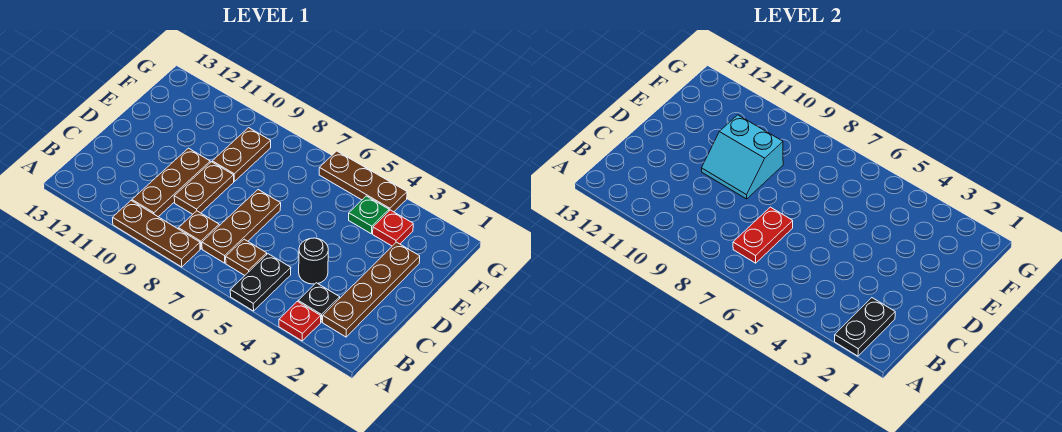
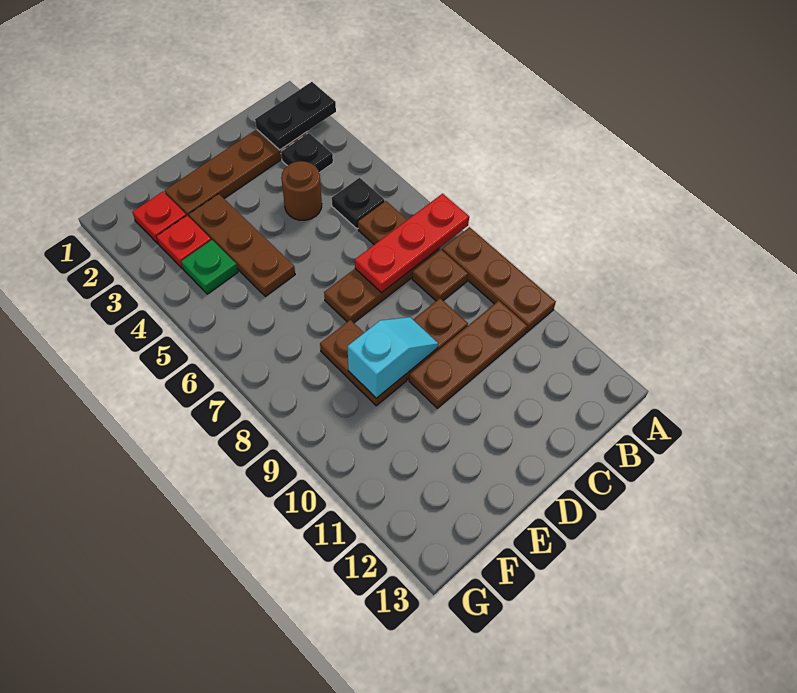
red plate A3 level 1 -> red plate F2 level 1
black plate A5:B5 level 1 -> black plate B5 level 1
red plate B7:C7 level 2 -> red plate A7:C7 level 2
black round brick C4 level 1 -> brown round brick C4 level 1
cyan slope D9:E10 level 2 top E -> cyan slope D9:E9 level 2 top E
brown plate E9:F9 level 1 -> brown plate E8:E9 level 1
brown plate G4:G6 level 1 -> brown plate E3:E5 level 1

